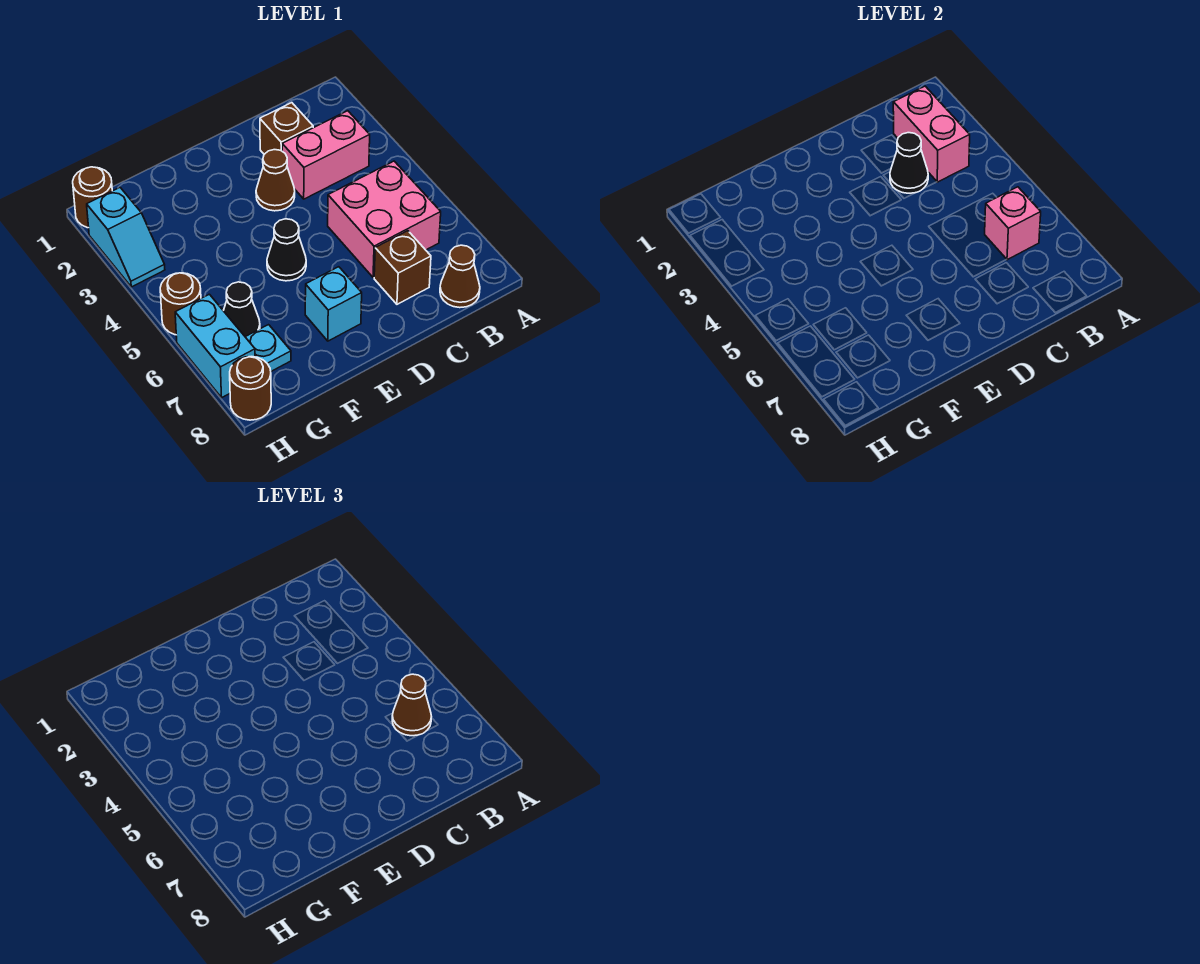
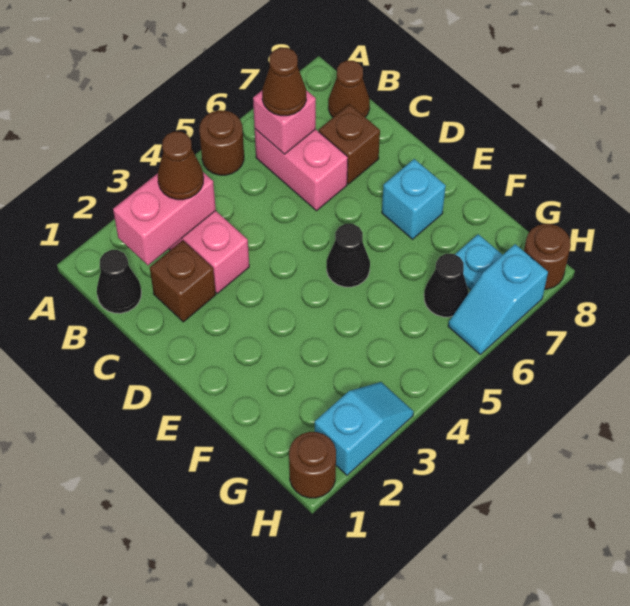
pink brick B5:C6 level 1 -> pink brick B6:C6 level 1
black cone C3 level 2 -> black cone B1 level 1
brown cone D3 level 1 -> brown cone B3 level 3
brown round brick H5 level 1 -> brown round brick A5 level 1
cyan brick H6:H7 level 1 -> cyan slope H6:H7 level 1 top 7

